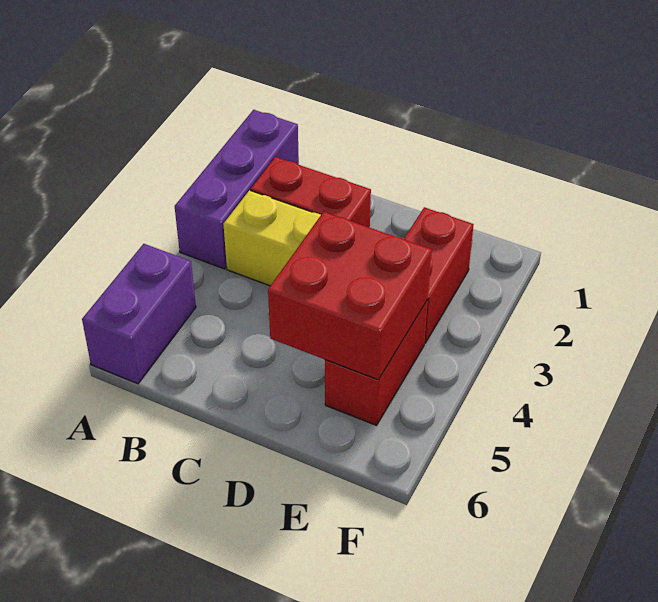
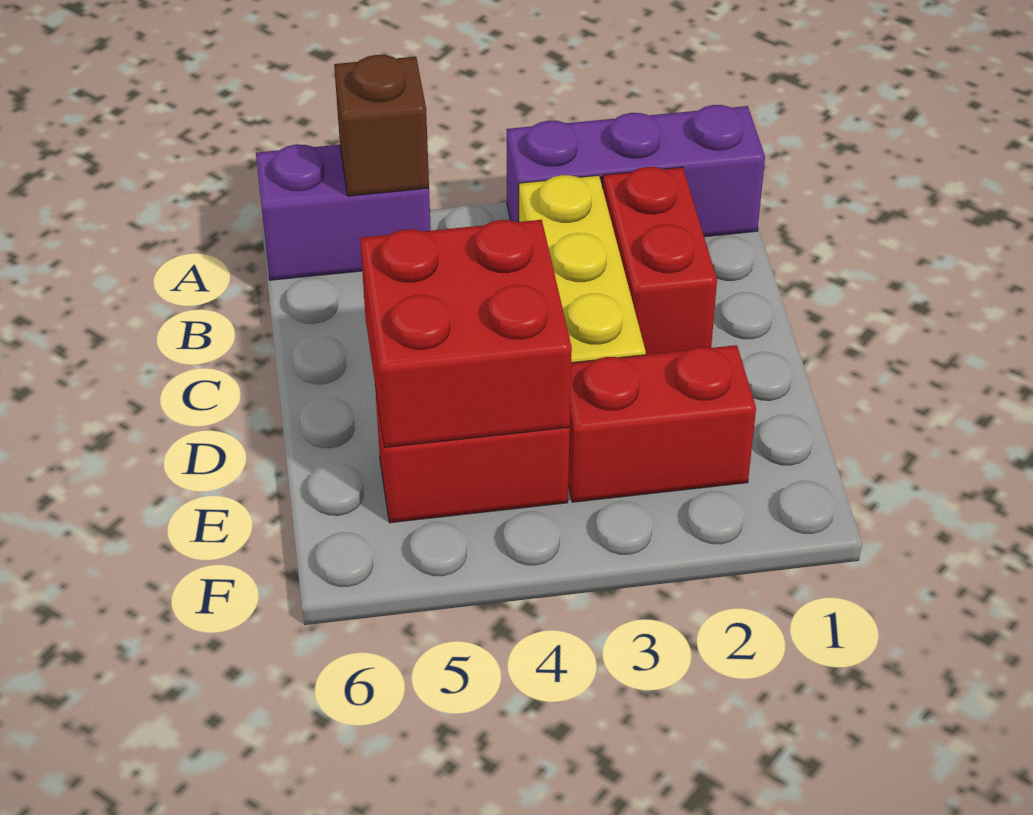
none -> brown brick A5 level 2

